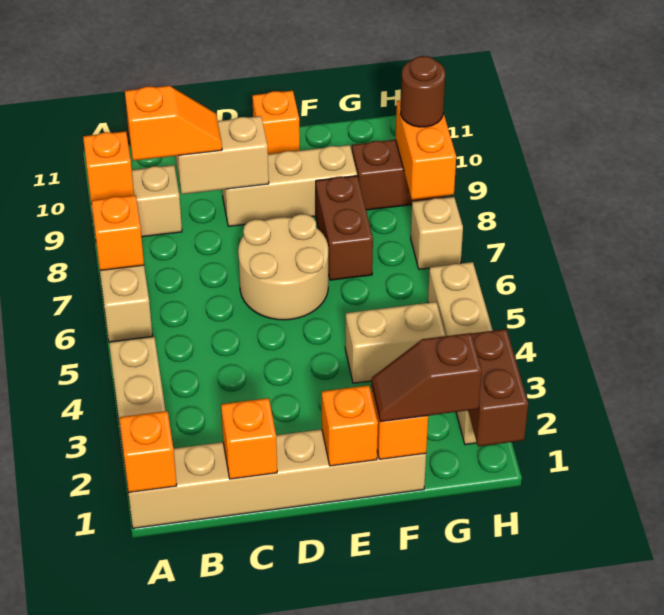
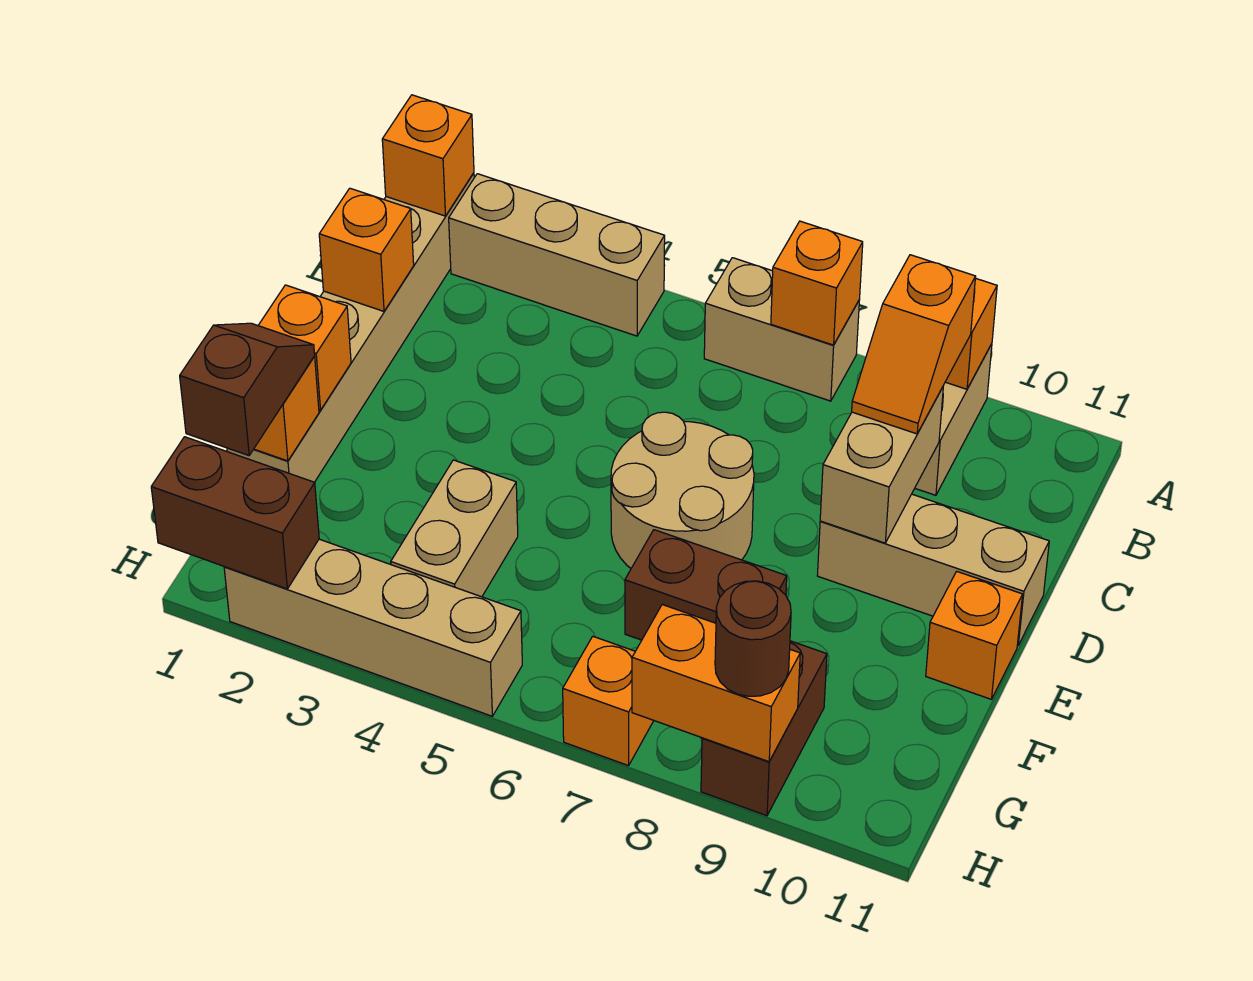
tan brick D9:F9 level 1 -> tan brick D9:D11 level 1
tan brick H7 level 1 -> orange brick H7 level 1

